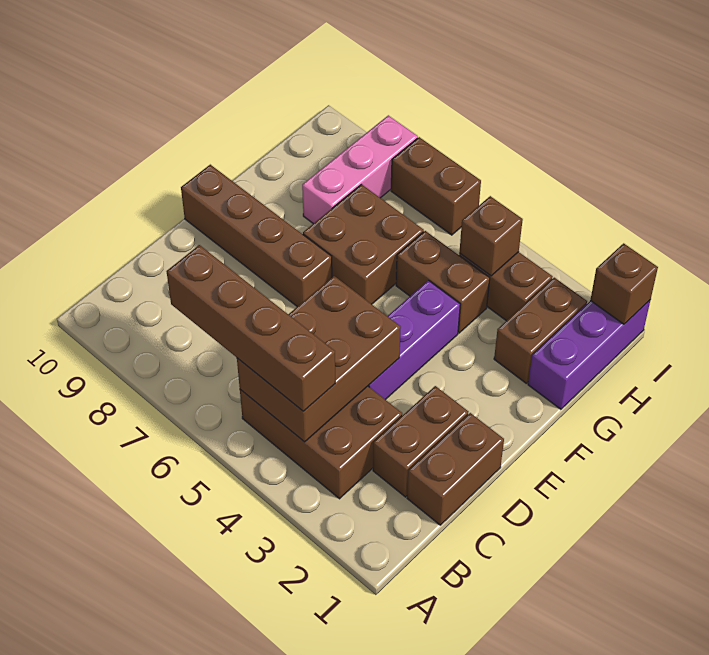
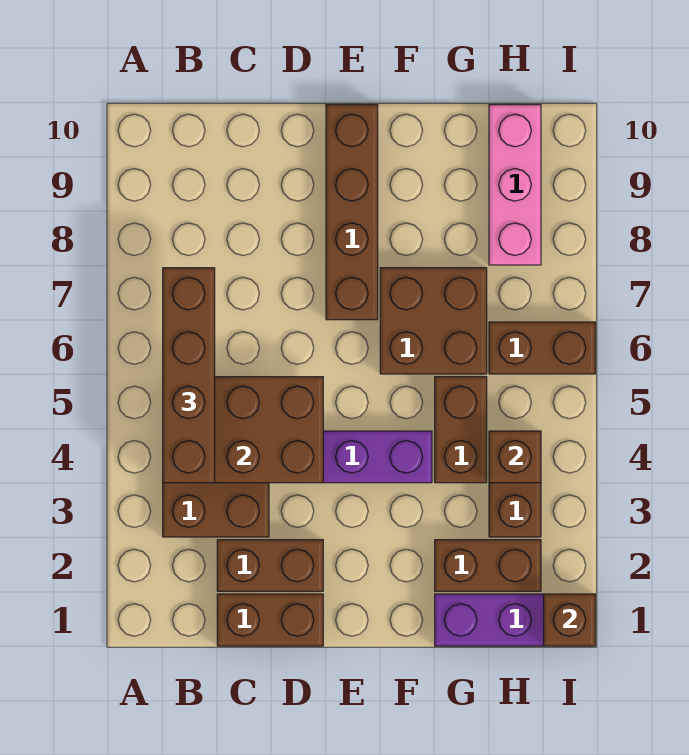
pink brick G8:I8 level 1 -> pink brick H8:H10 level 1
brown brick I6:I7 level 1 -> brown brick H6:I6 level 1

